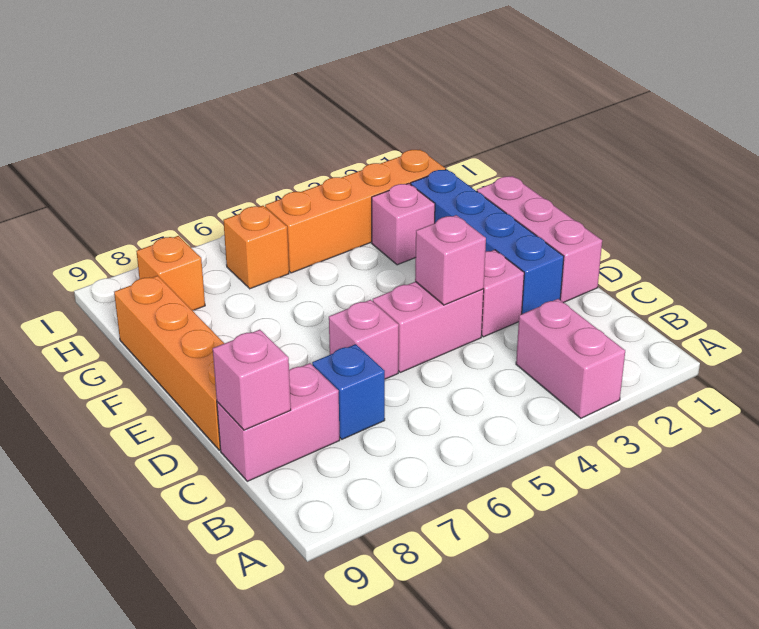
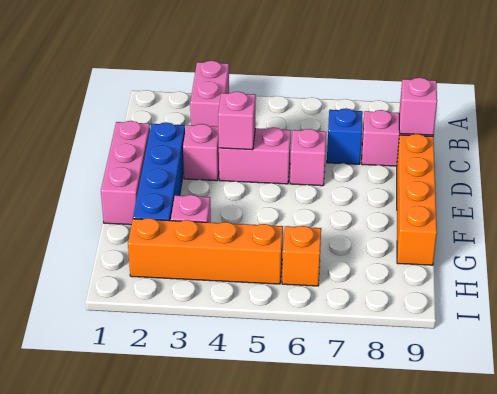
orange brick H8 level 1 -> none

